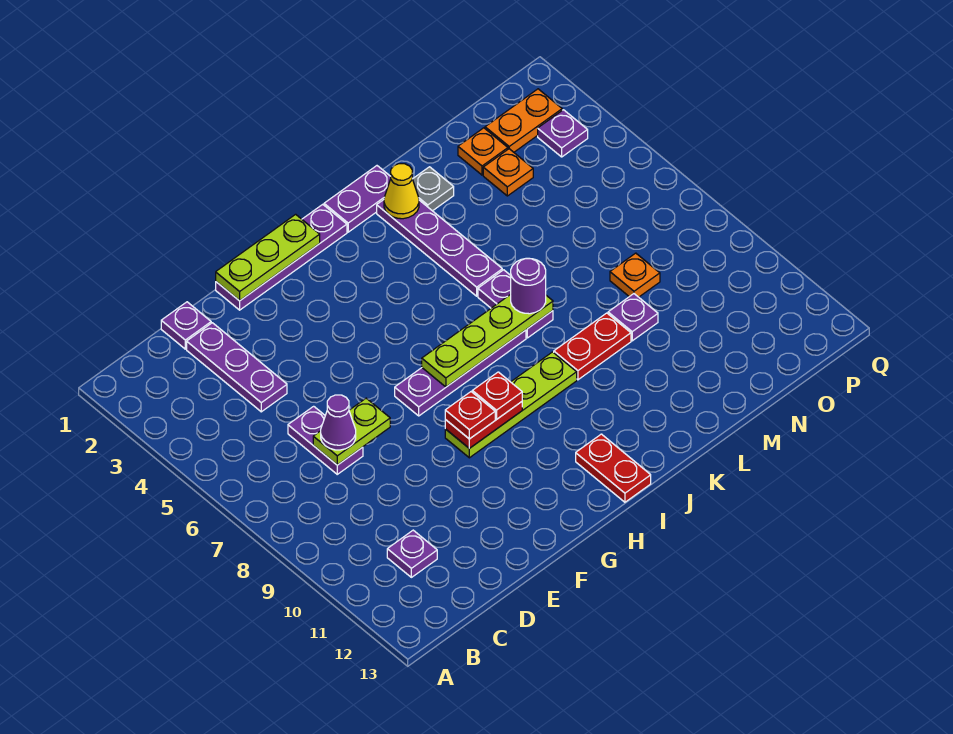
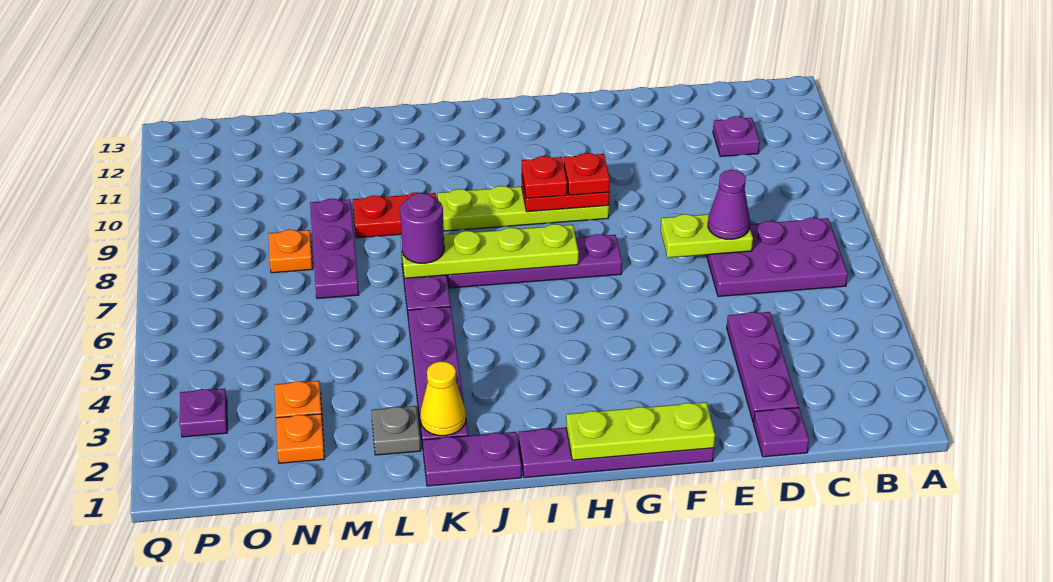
purple plate D6:D7 level 1 -> purple plate B6:D7 level 1
red plate I12:I13 level 1 -> none
purple plate M9 level 1 -> purple plate M7:M9 level 1
orange plate O2:P2 level 1 -> none

